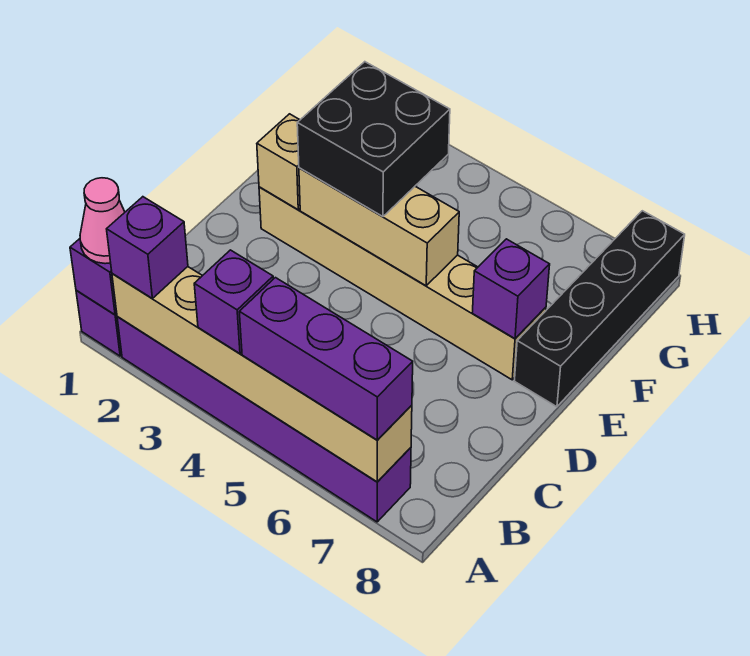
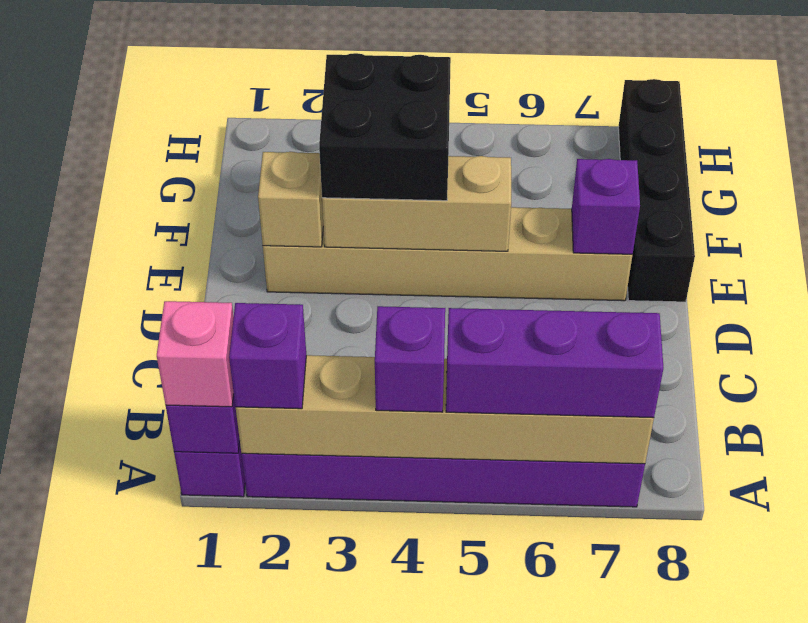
pink cone A1 level 3 -> pink brick A1 level 3

